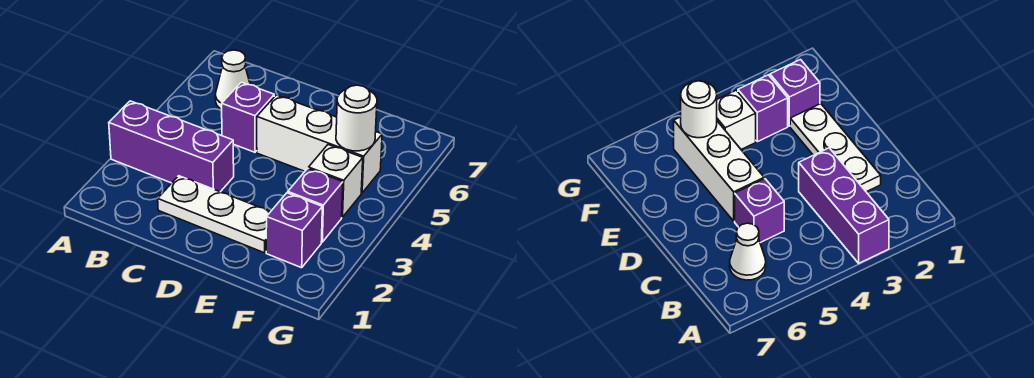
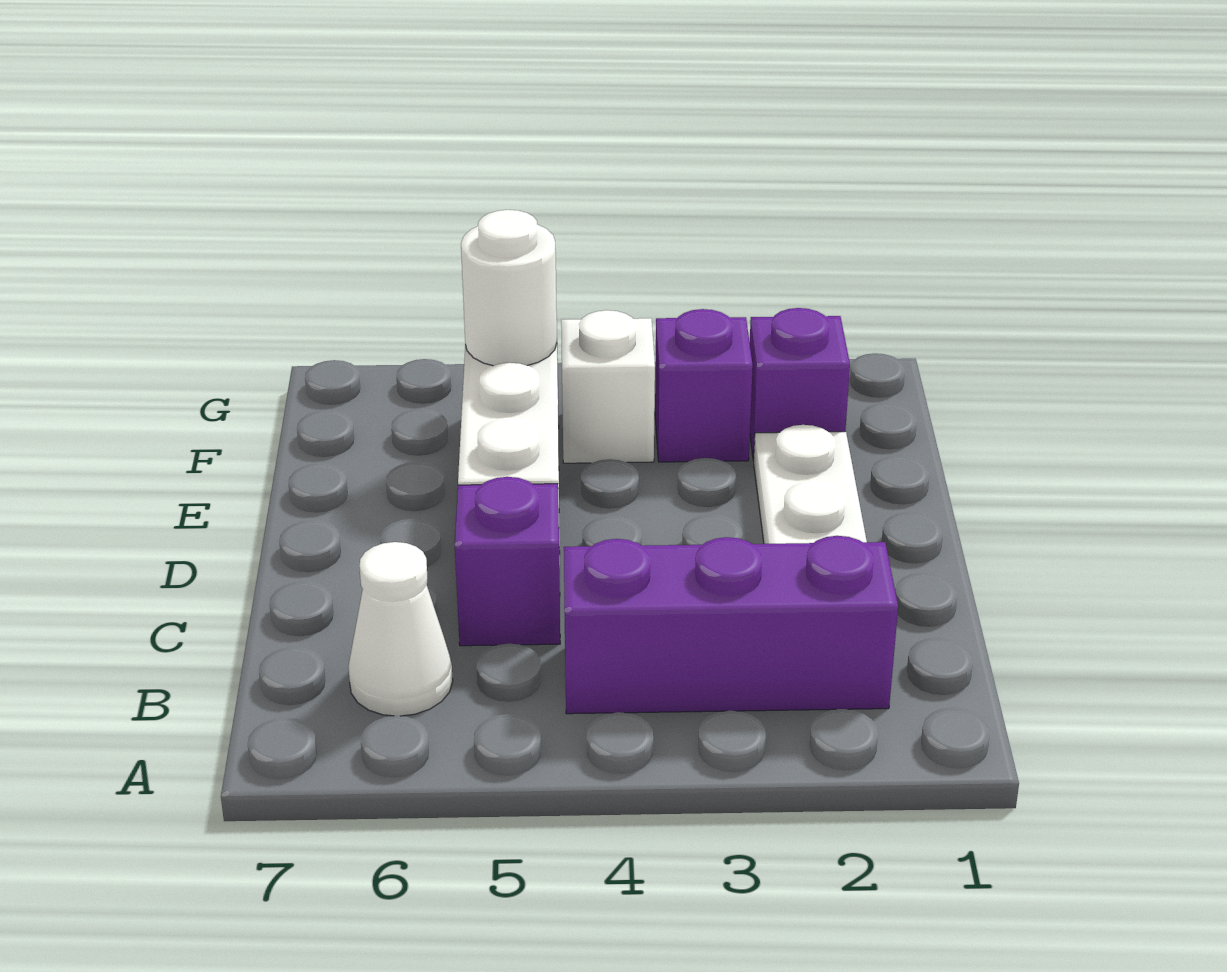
purple brick A3:C3 level 1 -> purple brick B2:B4 level 1

